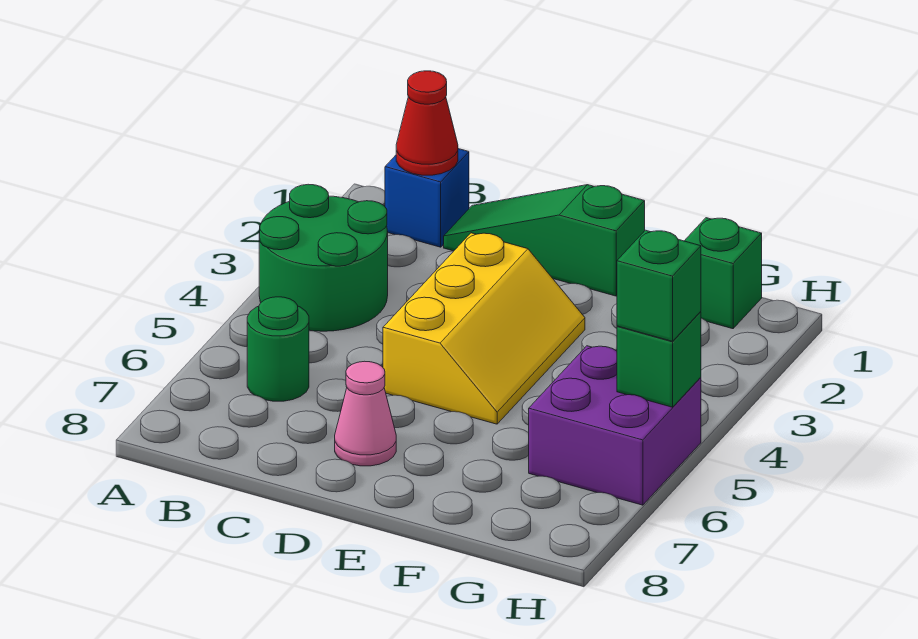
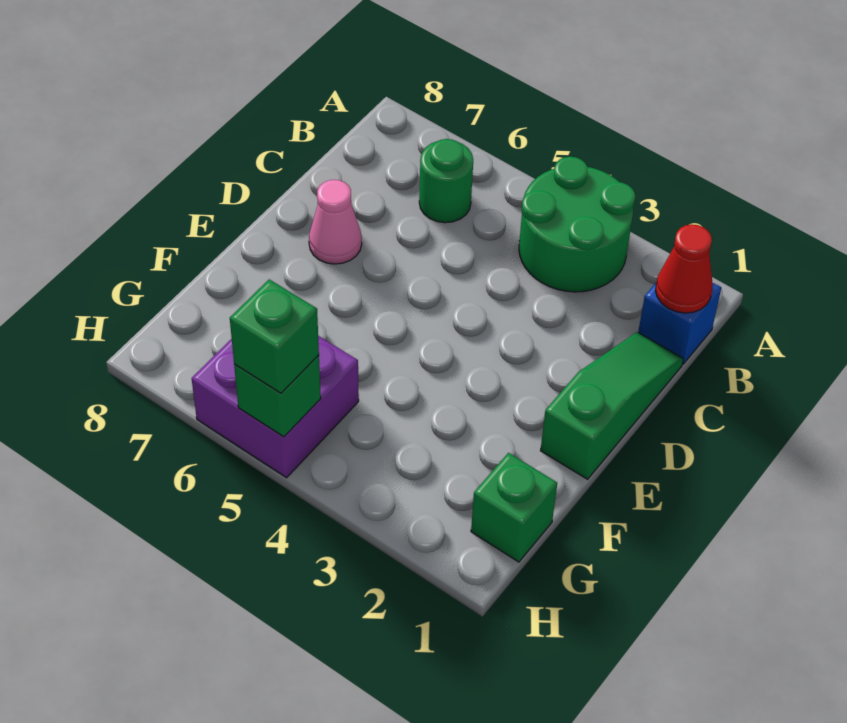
yellow slope D3:E5 level 1 top D -> none

